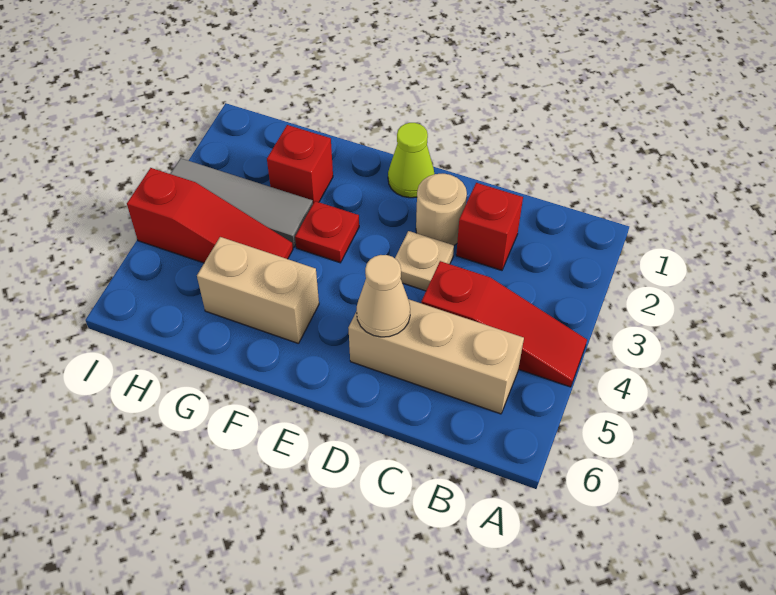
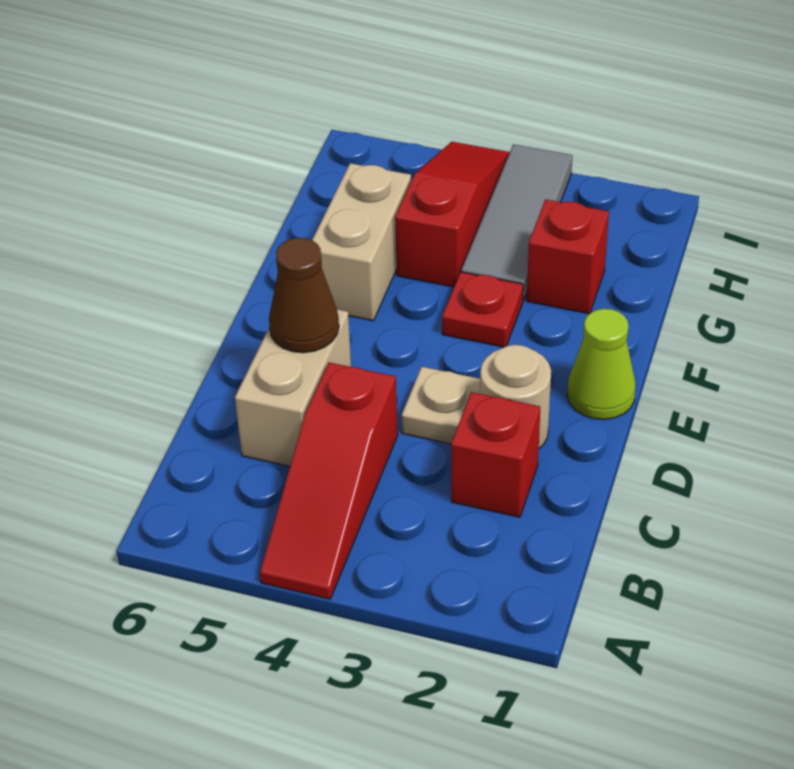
tan brick B5:D5 level 1 -> tan brick C5:D5 level 1
tan cone D5 level 2 -> brown cone D5 level 2
red slope G4:I4 level 1 top I -> red slope G4:I4 level 1 top G

